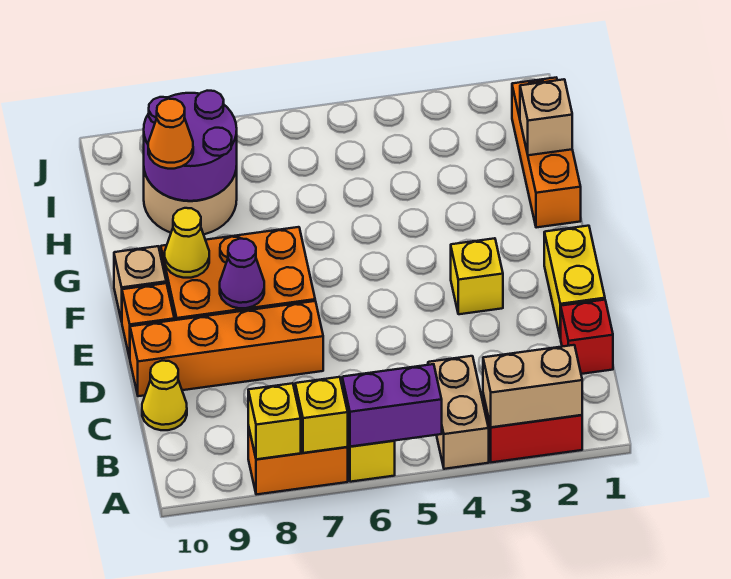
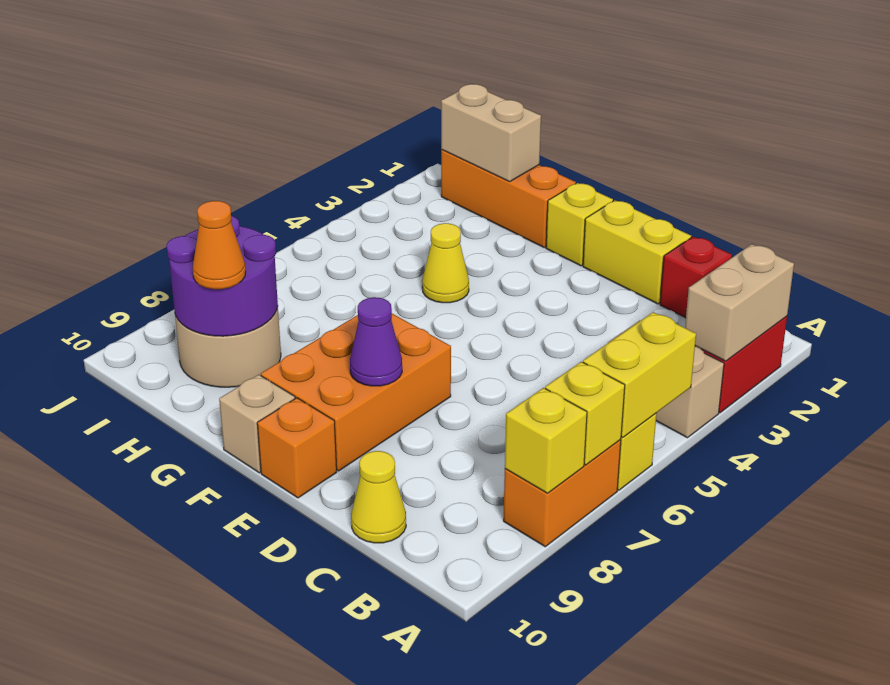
purple brick A5:A6 level 2 -> yellow brick A5:A6 level 2
orange brick D7:D10 level 1 -> none
yellow brick E3 level 1 -> yellow brick F1 level 1
yellow cone F9 level 2 -> yellow cone G4 level 1
tan brick H1 level 2 -> tan brick H1:I1 level 2

